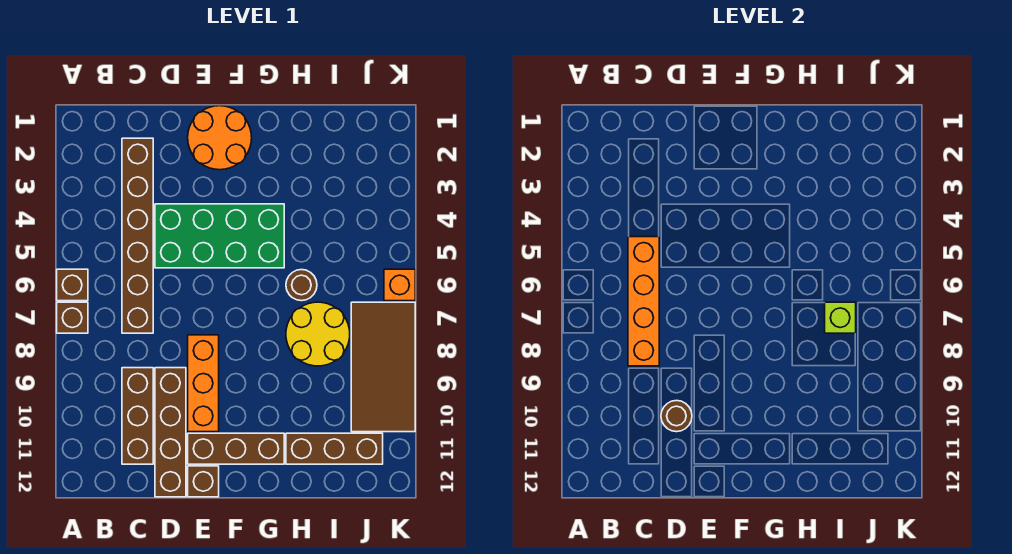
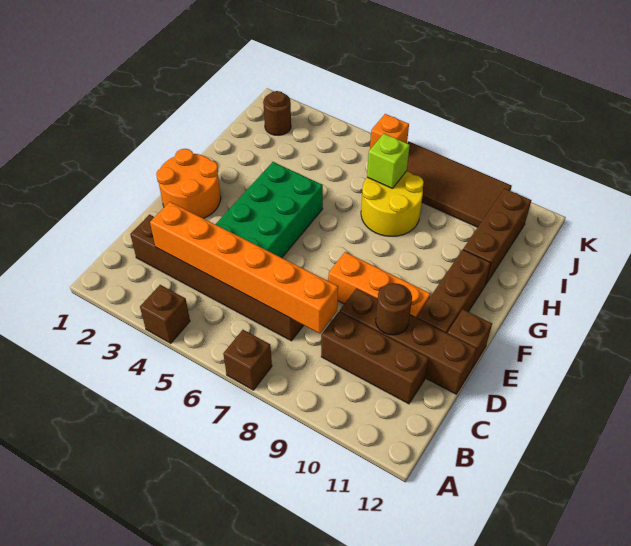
brown brick A6 level 1 -> brown brick A4 level 1
orange brick C5:C8 level 2 -> orange brick C3:C8 level 2
brown round brick H6 level 1 -> brown round brick J2 level 1

